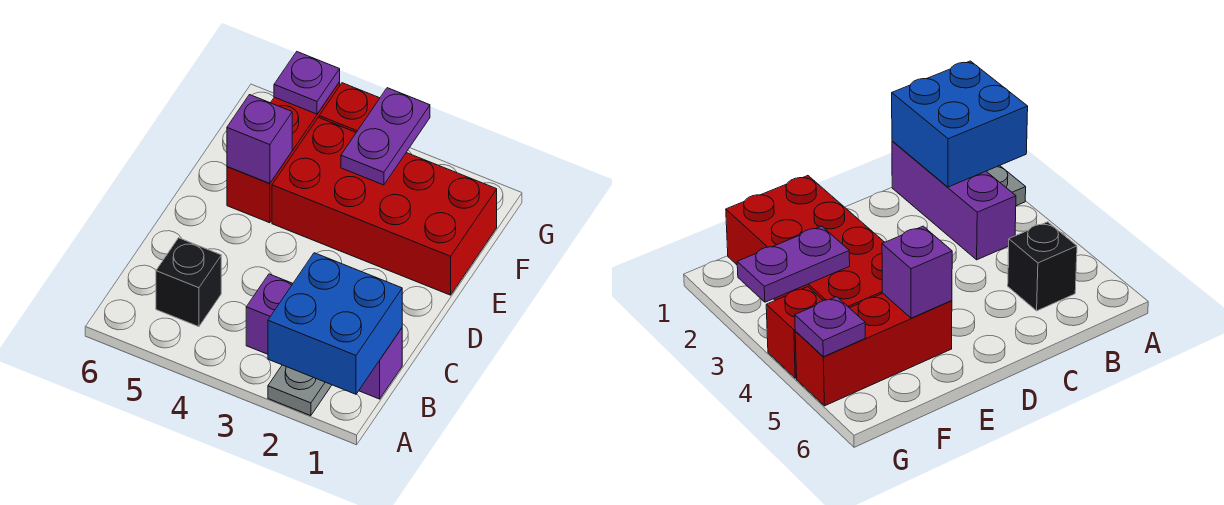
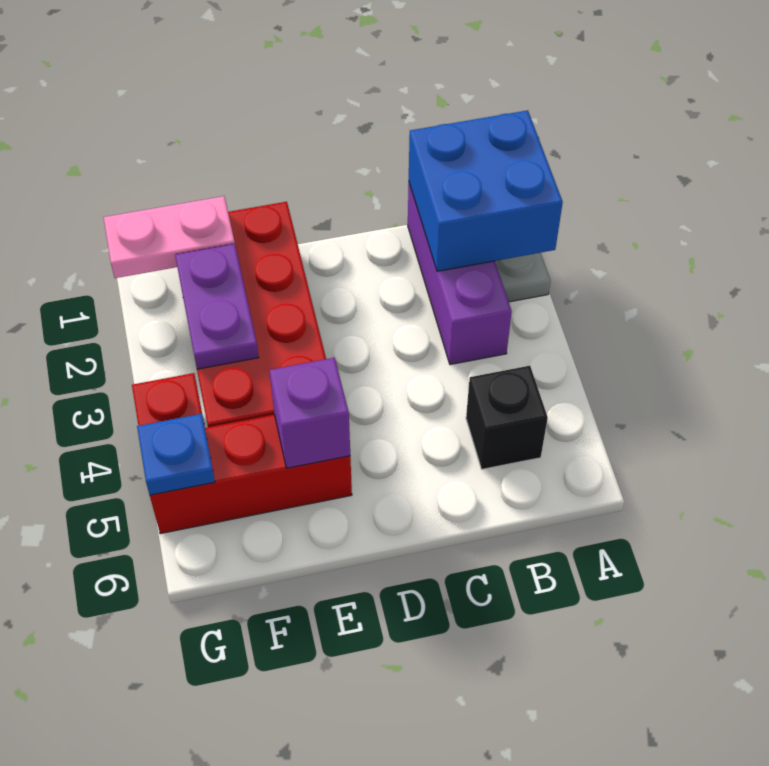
none -> pink plate F1:G1 level 2
purple plate F3:G3 level 2 -> purple plate F2:F3 level 2
purple plate G5 level 2 -> blue plate G5 level 2

